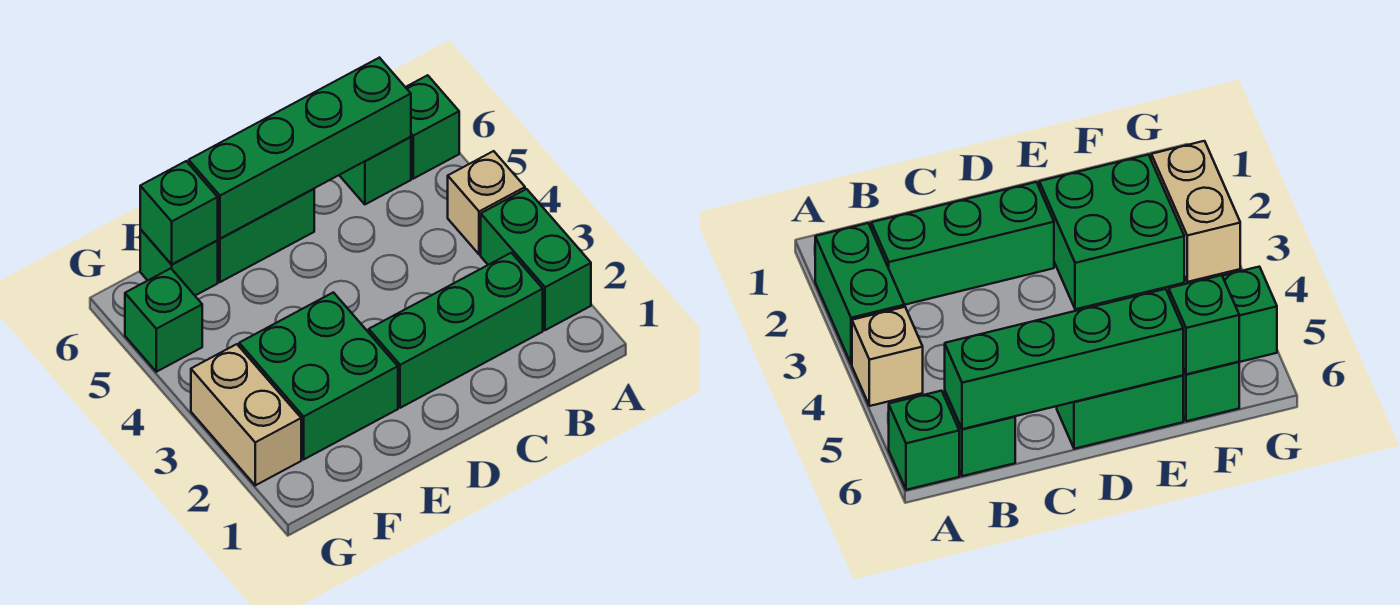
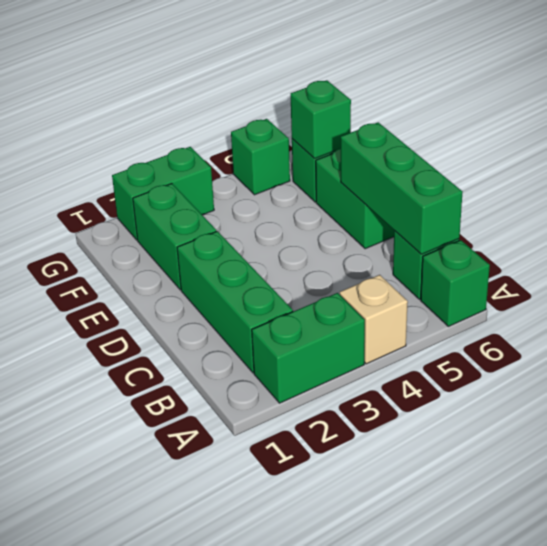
green brick B6:E6 level 2 -> green brick B6:D6 level 2
green brick E2:F3 level 1 -> green brick E2:F2 level 1
tan brick G2:G3 level 1 -> green brick G2:G3 level 1

